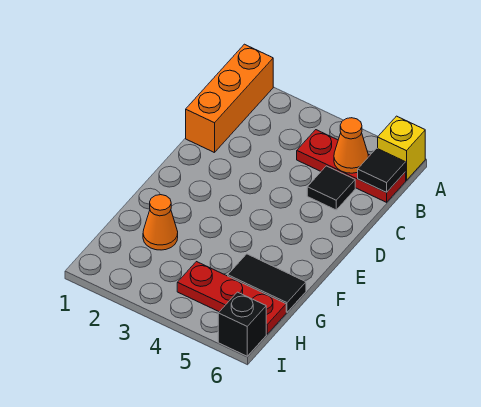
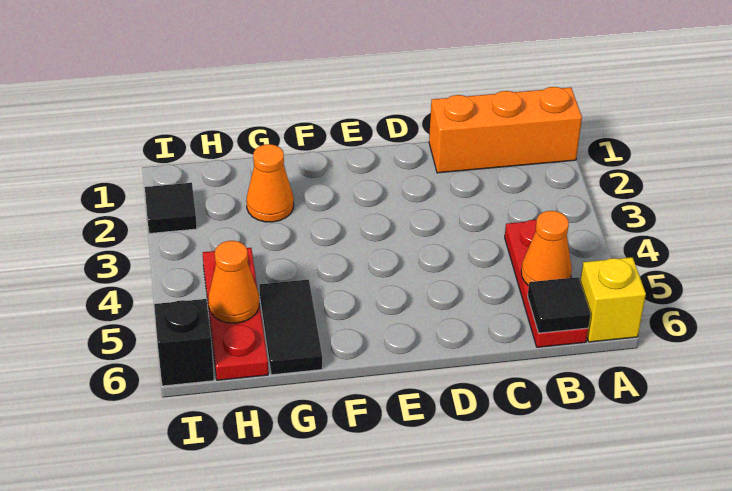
black tile C5 level 1 -> black tile I2 level 1
none -> orange cone H5 level 2

